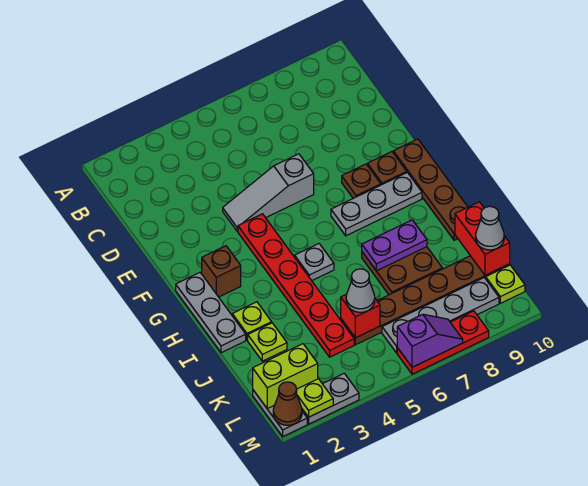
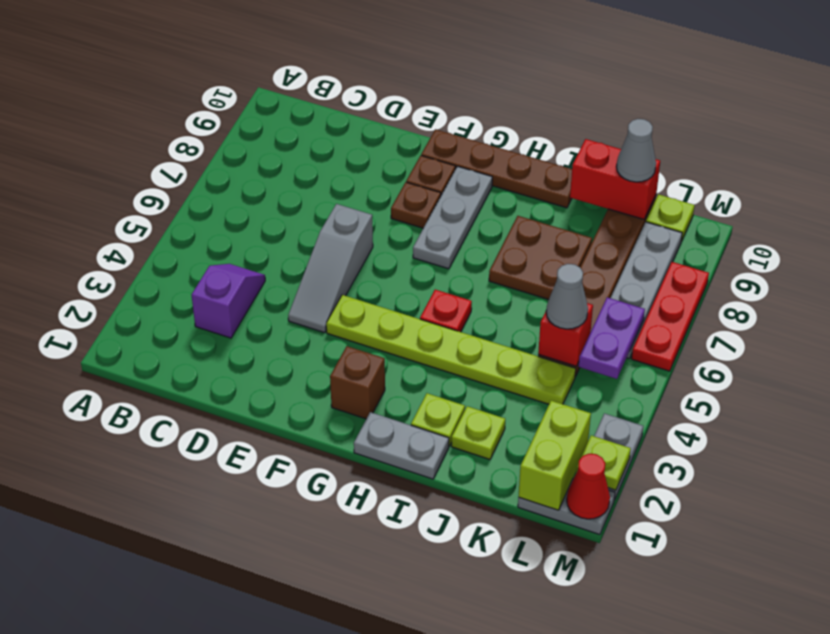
red plate F4:K4 level 1 -> lime plate F4:K4 level 1
grey plate G1:I1 level 1 -> grey plate H1:I1 level 1
grey plate H5 level 1 -> red plate H5 level 1
purple plate I7:I8 level 2 -> purple plate L5:L6 level 2
brown cone M1 level 2 -> red cone M1 level 2
purple slope M6:M7 level 2 top 6 -> purple slope C3:C4 level 1 top 3

